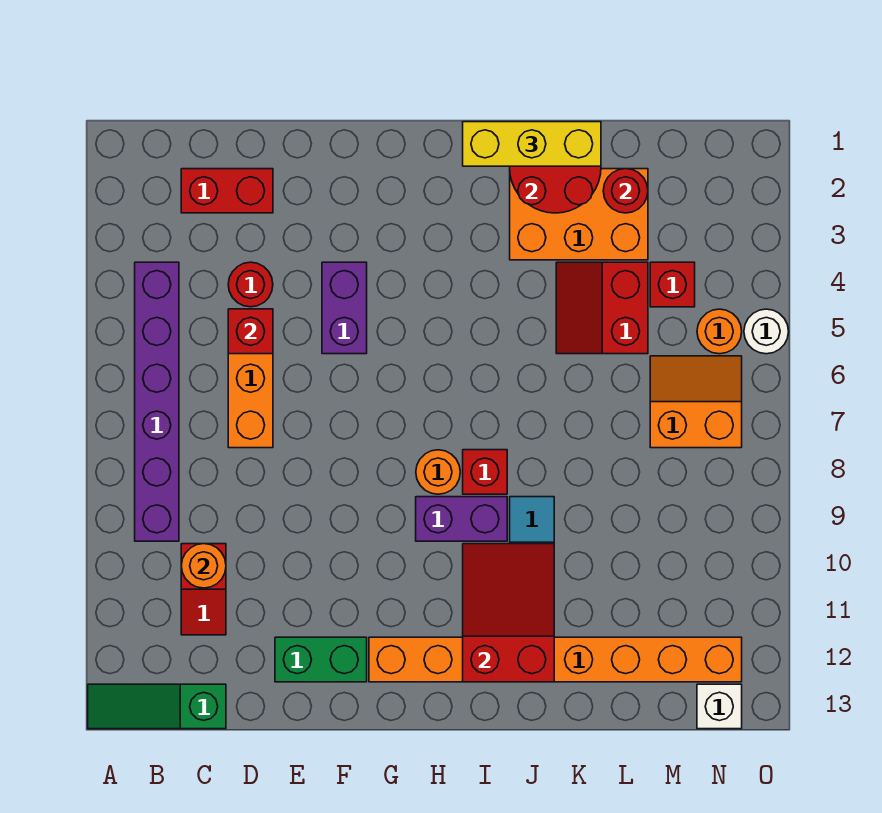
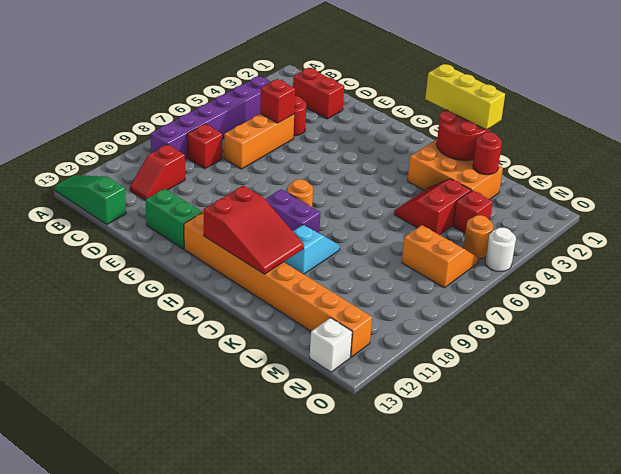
orange round brick C10 level 2 -> none
purple brick F4:F5 level 1 -> none
red brick I8 level 1 -> red brick C8 level 1
red slope I10:J12 level 2 top 12 -> red slope H11:J12 level 2 top H

